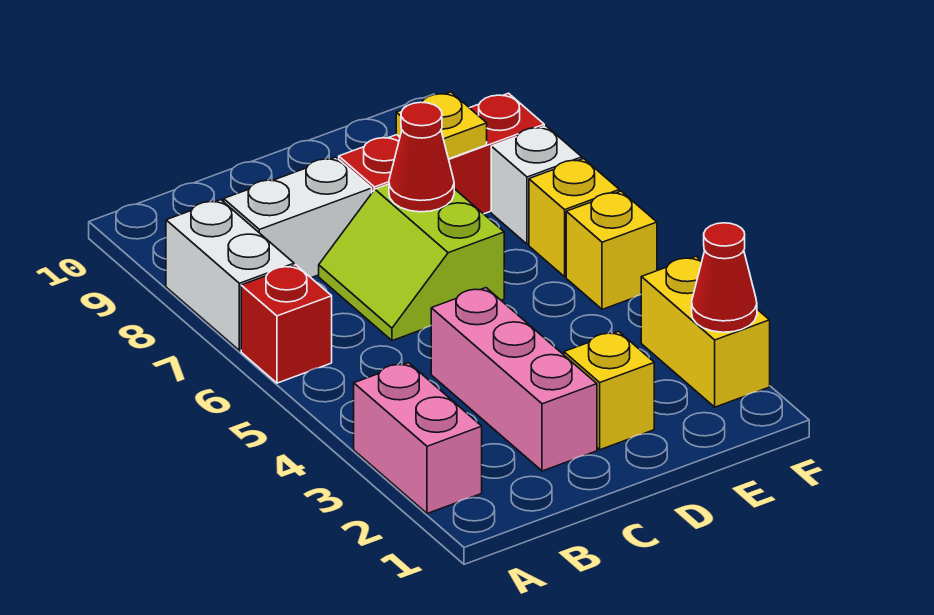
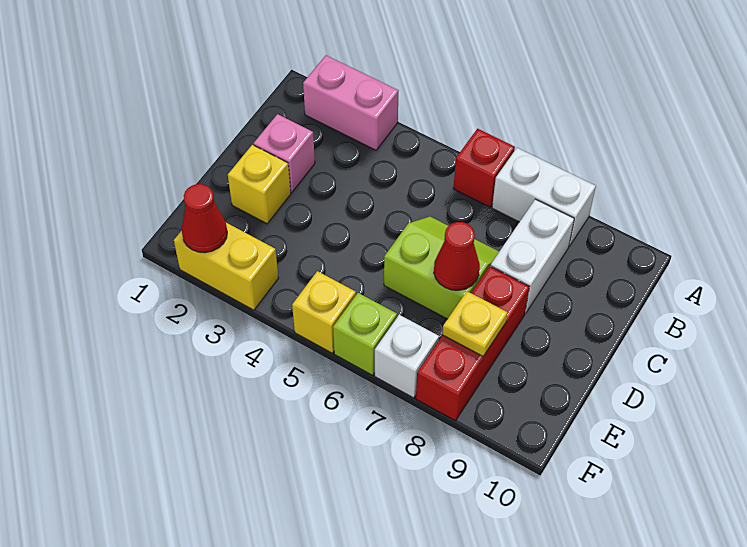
pink brick C2:C4 level 1 -> pink brick C2 level 1
yellow brick F6 level 1 -> lime brick F6 level 1

